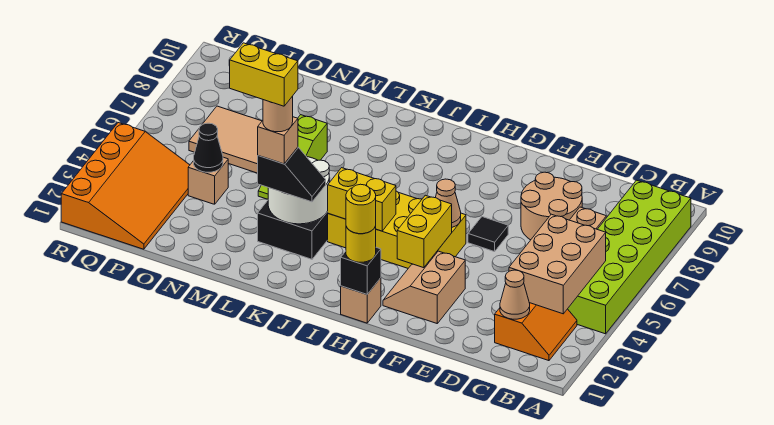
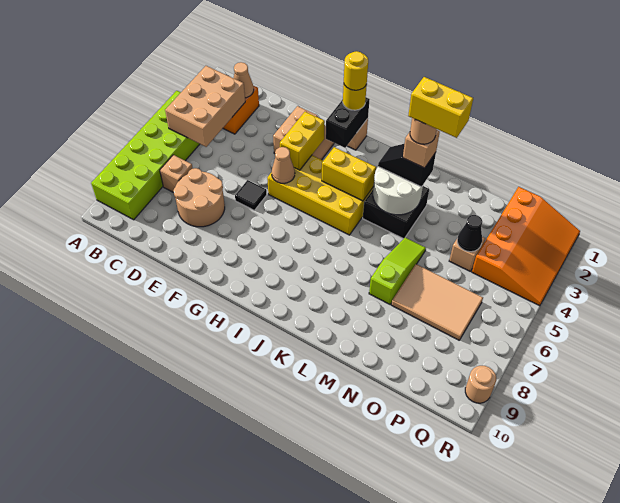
black brick H1 level 2 -> black brick H1:H2 level 2
orange slope P1:R4 level 1 top R -> orange slope P1:R4 level 1 top P
none -> tan round brick R9 level 1

